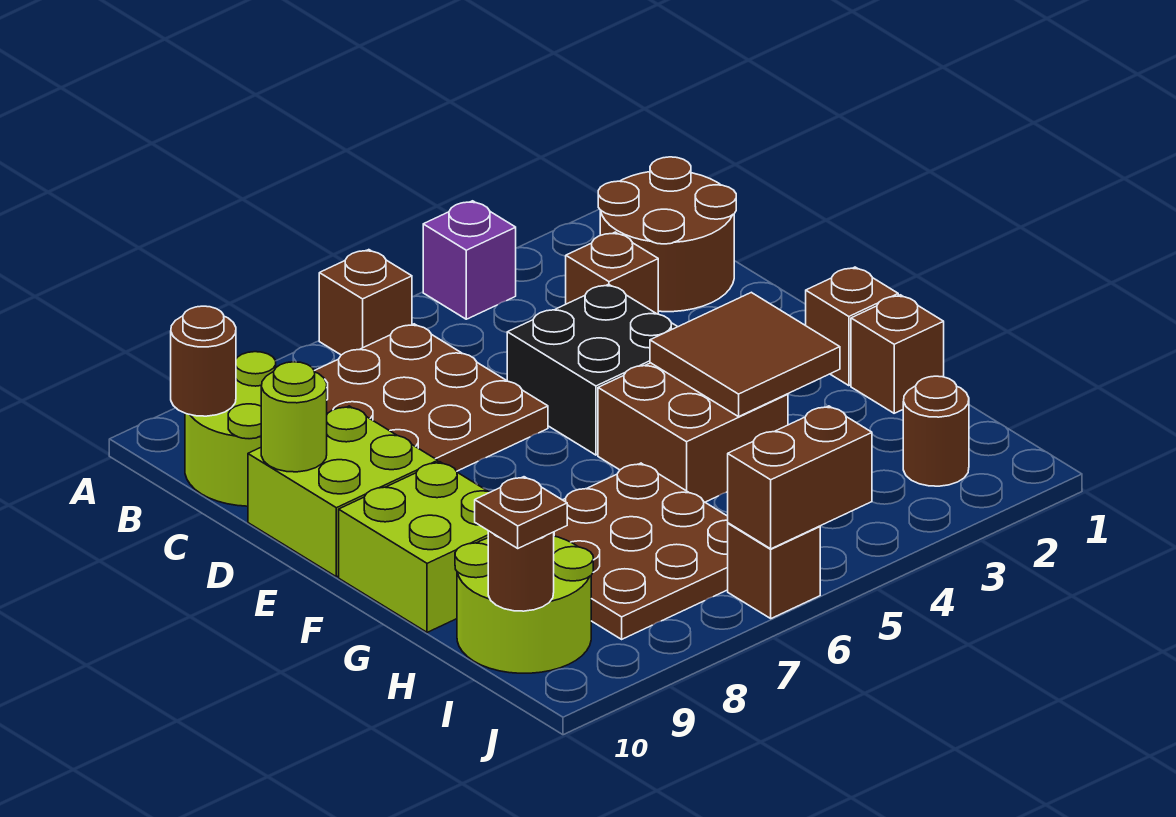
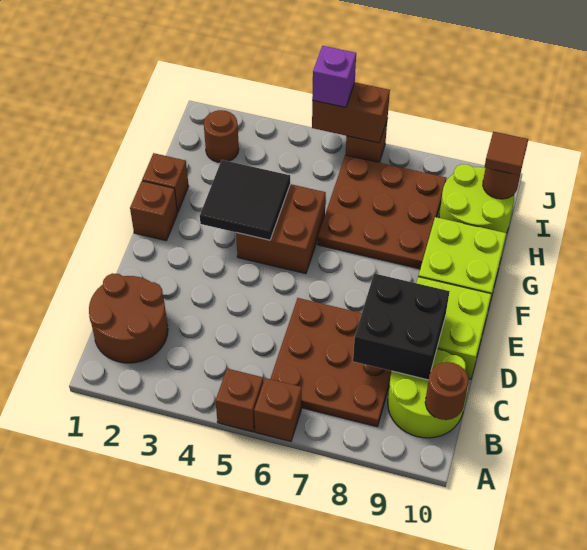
purple brick A4 level 1 -> purple brick J5 level 3
brown brick C3 level 1 -> brown brick A5 level 1
black brick D4:E5 level 1 -> black brick C8:D9 level 2
lime round brick D10 level 2 -> none
brown tile F3:G4 level 2 -> black tile F3:G4 level 2
brown plate I10 level 3 -> brown tile I10 level 3

